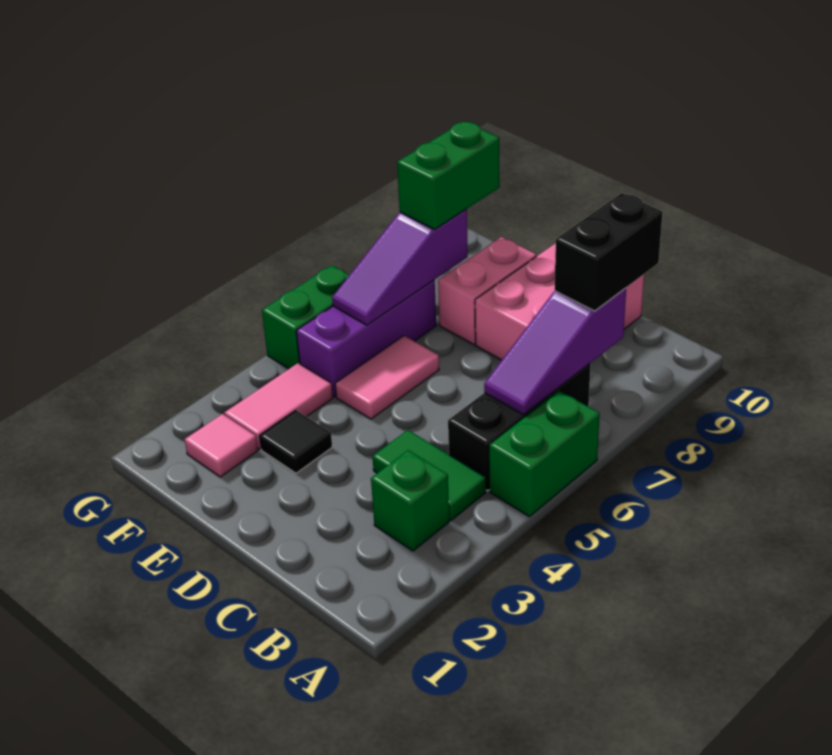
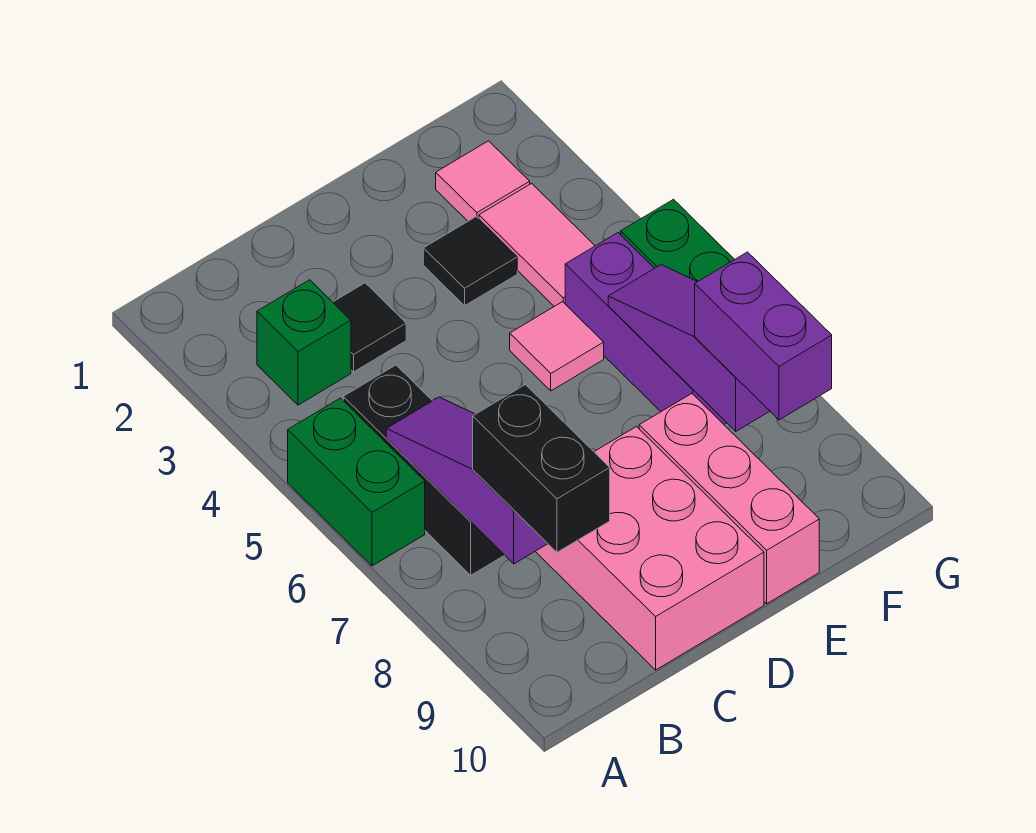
green tile B4:C4 level 1 -> none
none -> black tile C3 level 1
pink tile E5:E6 level 1 -> pink tile E5 level 1
pink brick E8:E9 level 1 -> pink brick E8:E10 level 1
green brick F8:F9 level 3 -> purple brick F8:F9 level 3

